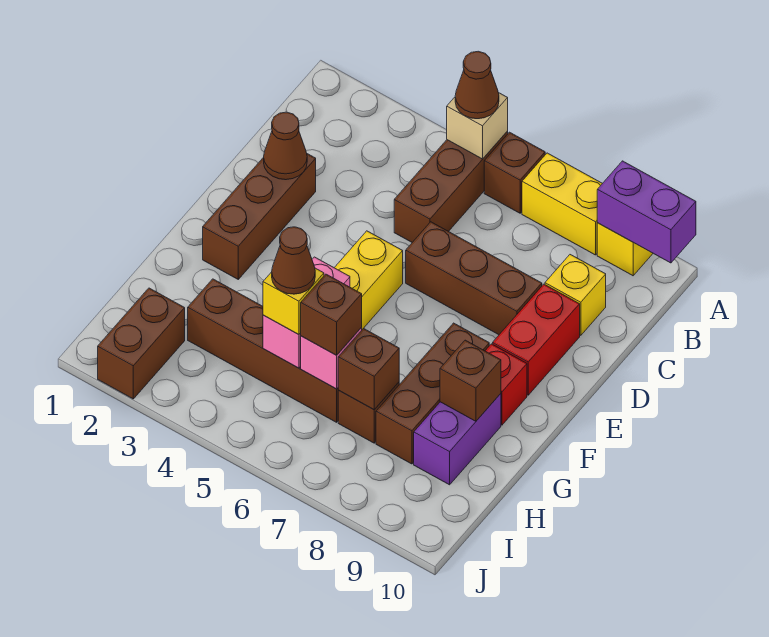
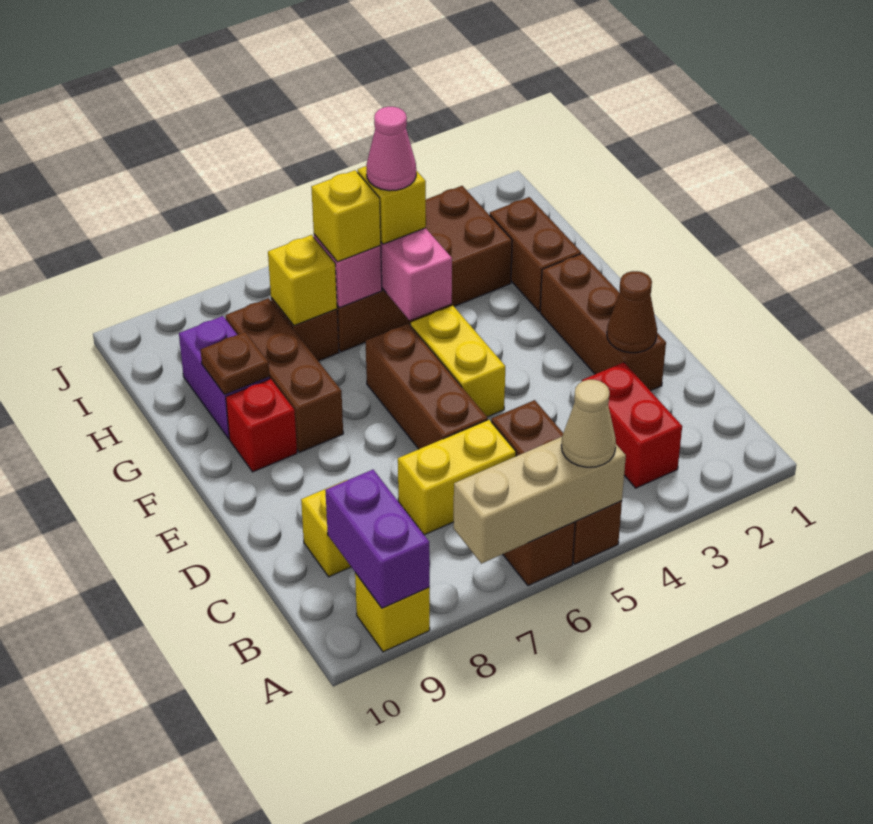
tan brick A5 level 2 -> tan brick A5:A7 level 2
brown cone A5 level 3 -> tan cone A5 level 3
yellow brick A7:A8 level 1 -> yellow brick C6:C7 level 1
purple brick A9:A10 level 2 -> purple brick A9:B9 level 2
brown brick D6:D8 level 1 -> brown brick D6:F6 level 1
red brick D9:E9 level 1 -> red brick B3:C3 level 1
brown brick G9 level 2 -> brown plate G9 level 2
brown brick H3:H6 level 1 -> brown brick H3:I6 level 1
brown cone H5 level 4 -> pink cone H5 level 4
brown brick H6 level 3 -> yellow brick H6 level 3
brown brick H7 level 2 -> yellow brick H7 level 2
brown brick I2:J2 level 1 -> brown brick G2:H2 level 1

